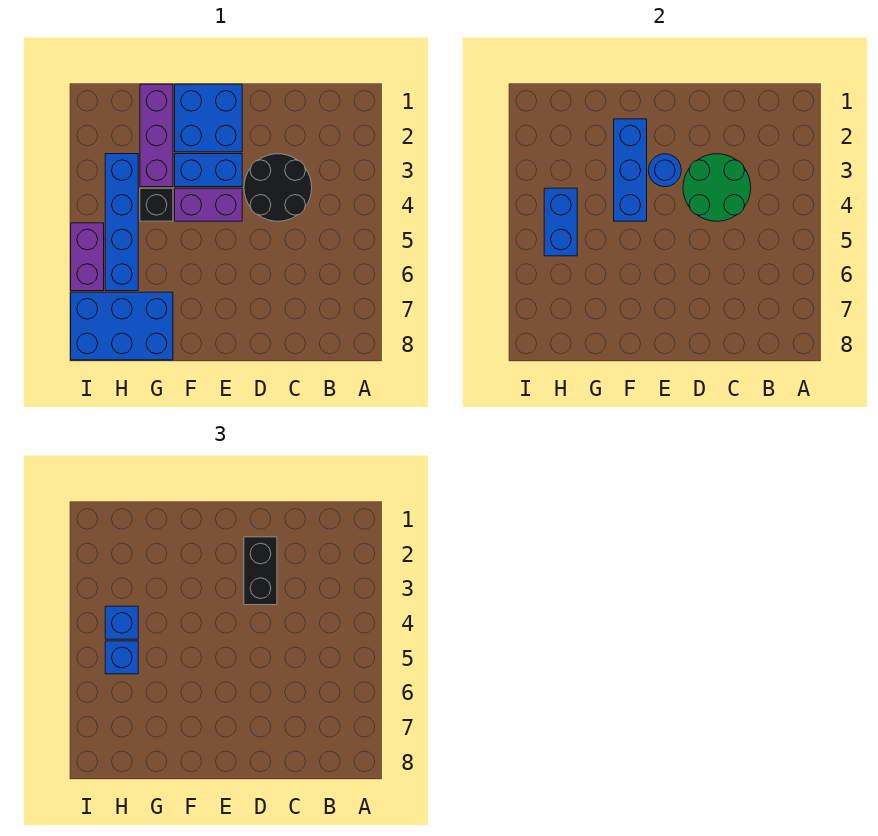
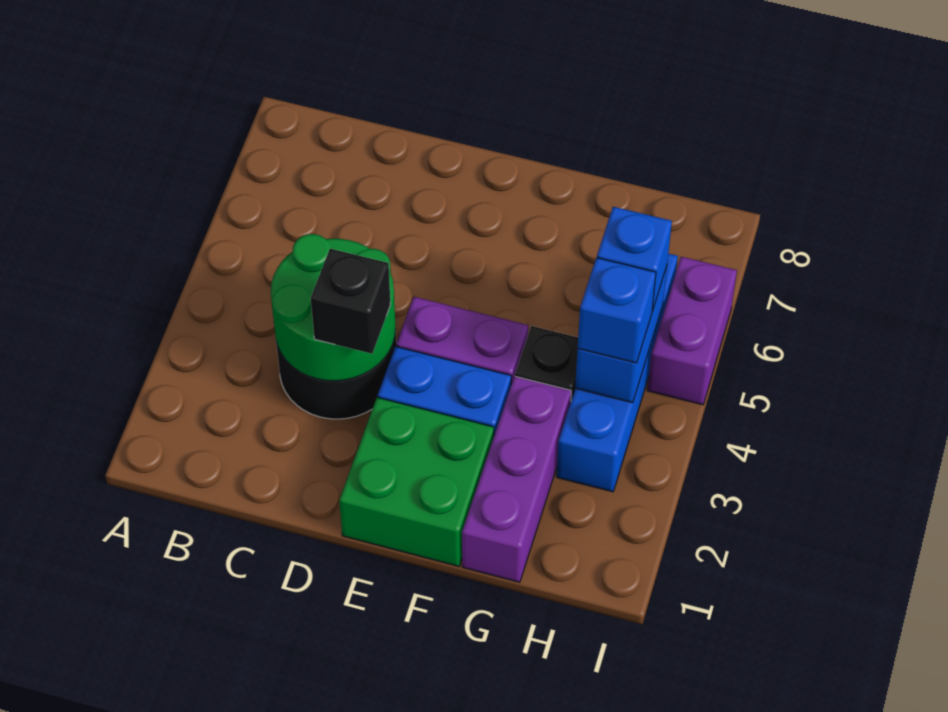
black brick D2:D3 level 3 -> black brick D3 level 3
blue brick E1:F2 level 1 -> green brick E1:F2 level 1
blue round brick E3 level 2 -> none
blue brick F2:F4 level 2 -> none
blue brick G7:I8 level 1 -> none

